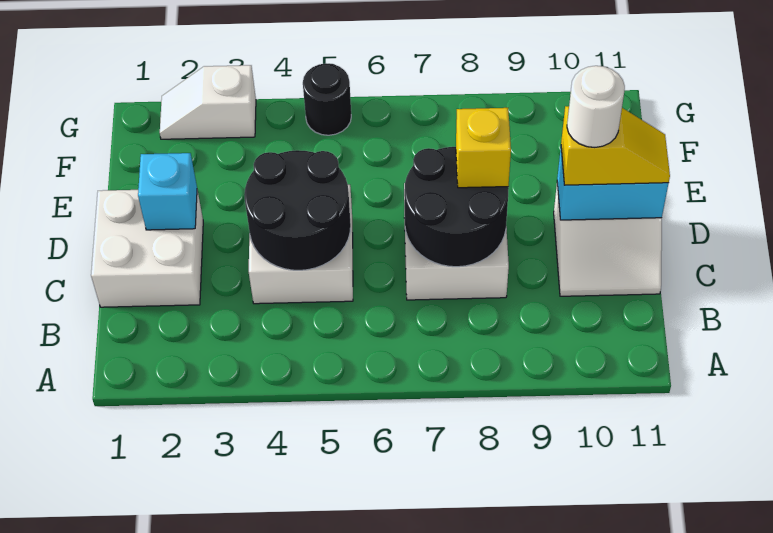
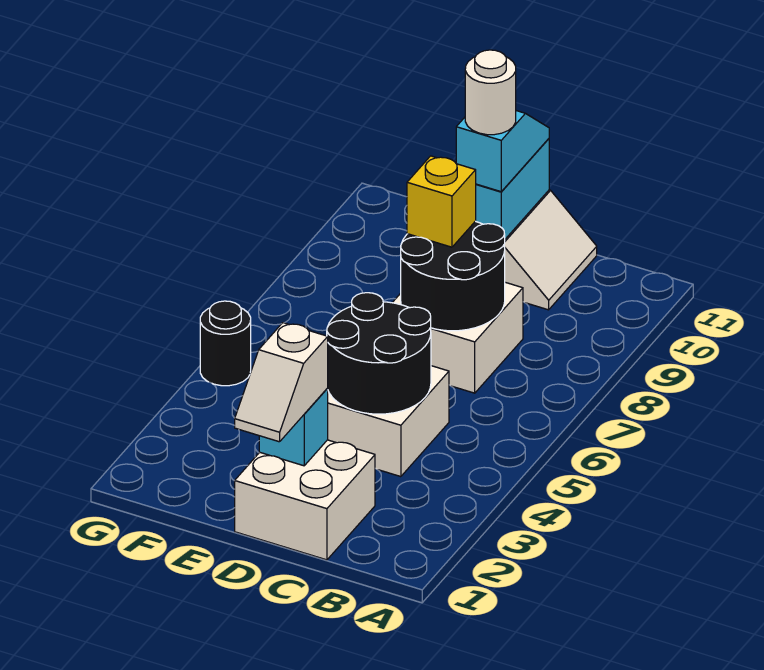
yellow slope D10:D11 level 3 top 10 -> cyan slope D10:D11 level 3 top 10
white slope G2:G3 level 1 top 3 -> white slope D1:D2 level 3 top 2

